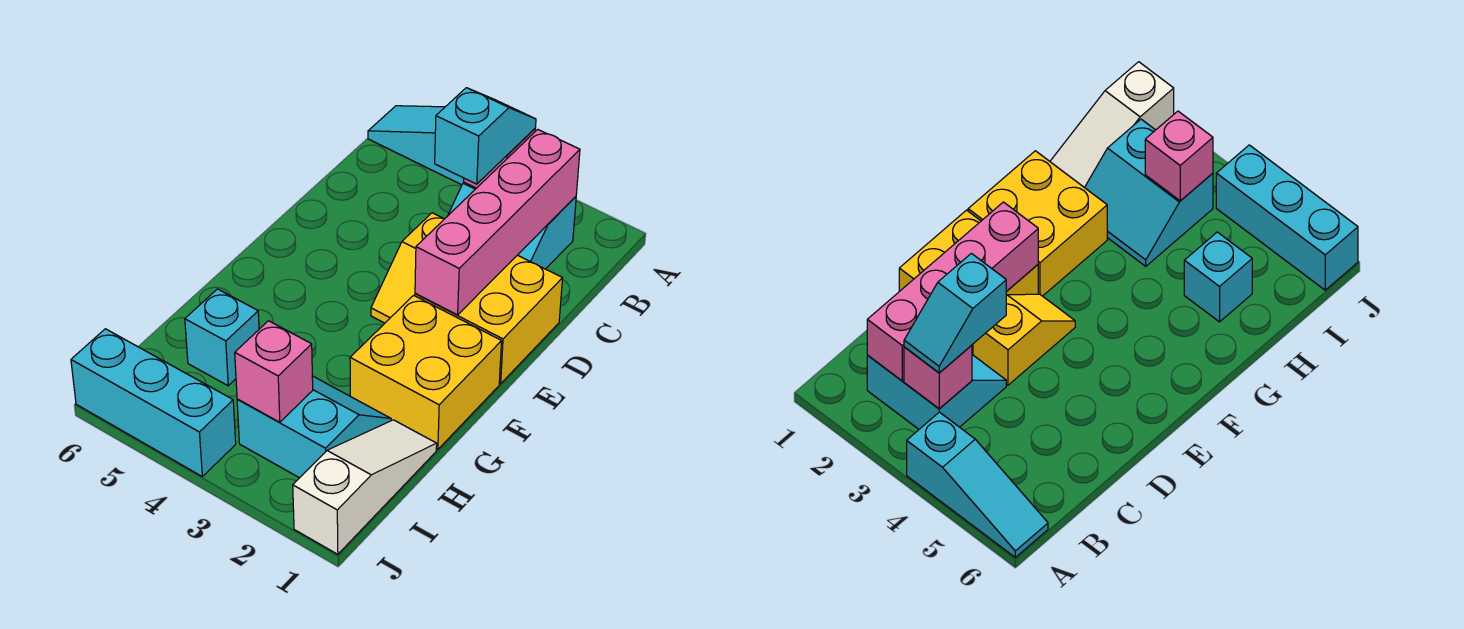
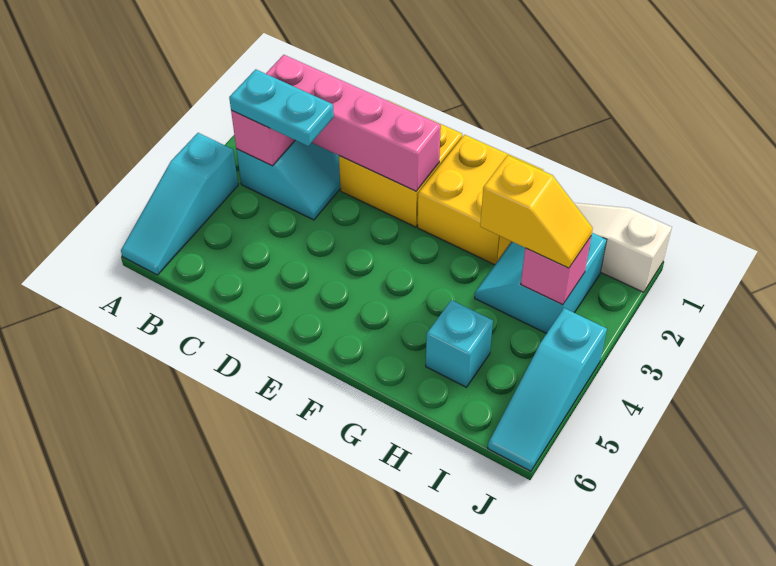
cyan slope B3:C3 level 3 top C -> cyan plate B3:C3 level 3
yellow slope D3:E3 level 1 top D -> yellow slope H3:I3 level 3 top H
cyan brick J4:J6 level 1 -> cyan slope J4:J6 level 1 top 4

